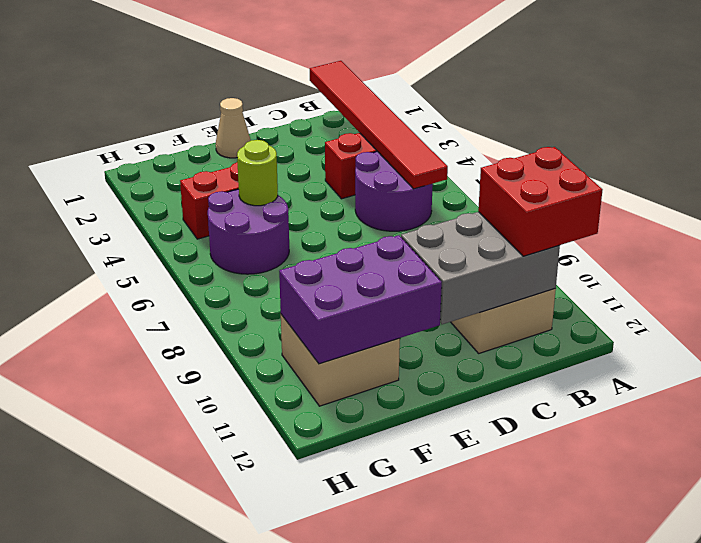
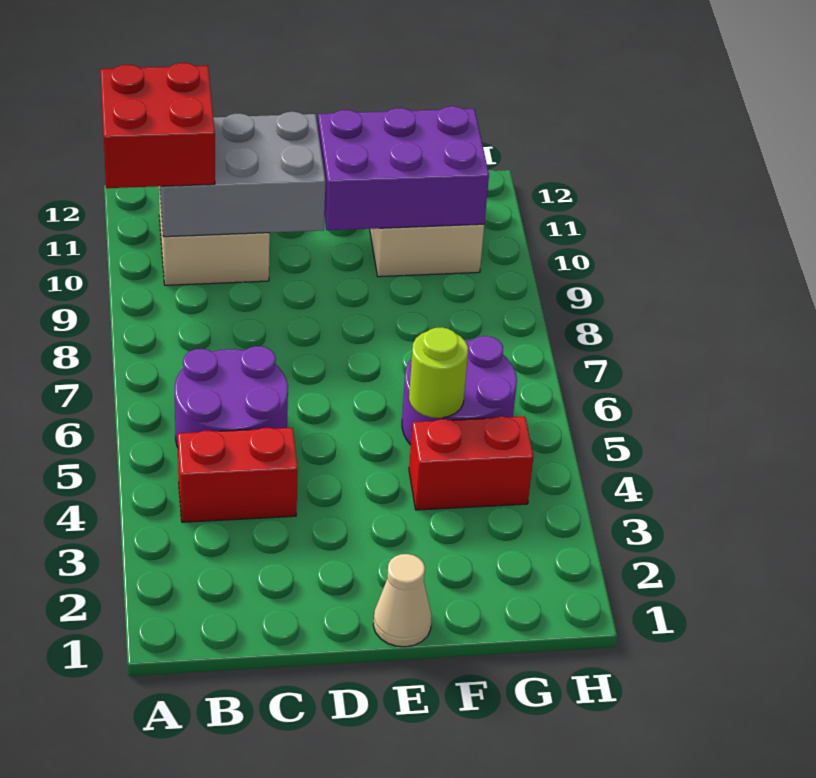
red tile B1:B6 level 2 -> none

